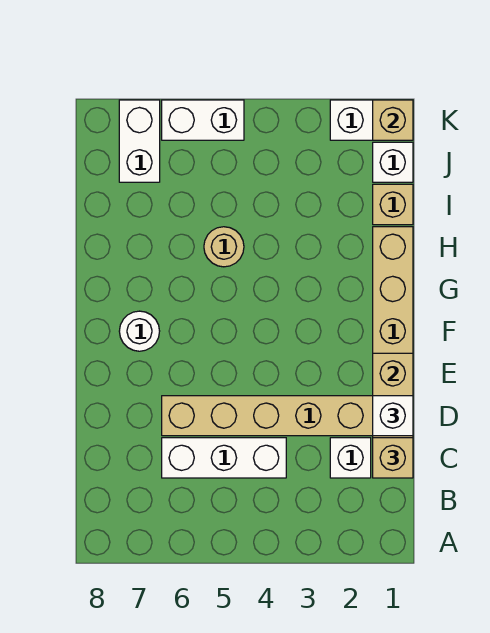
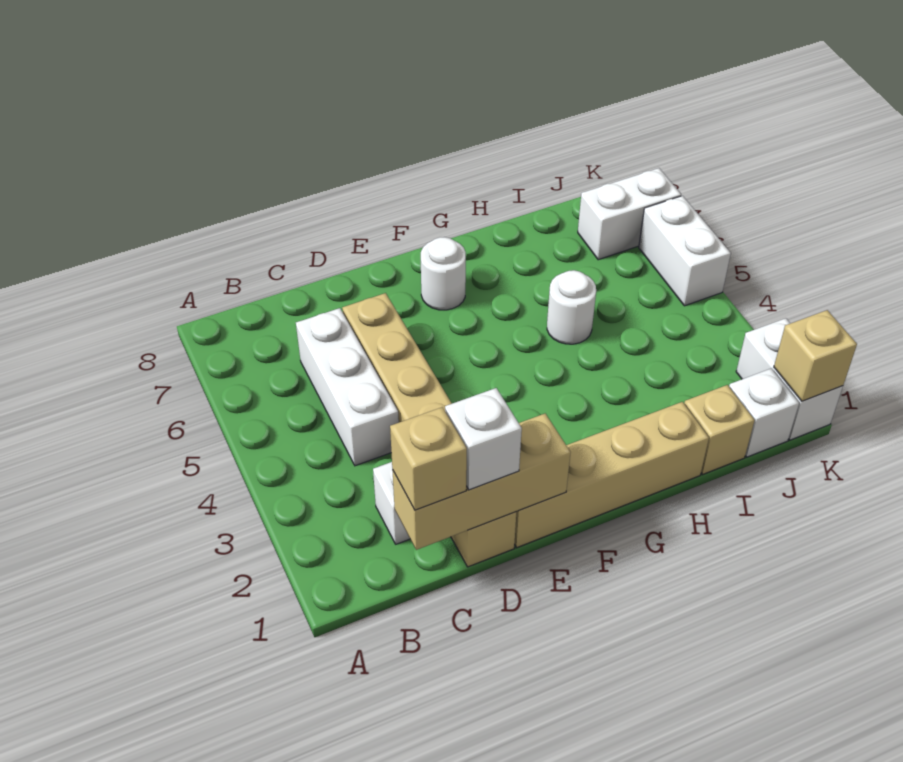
tan round brick H5 level 1 -> white round brick H5 level 1

